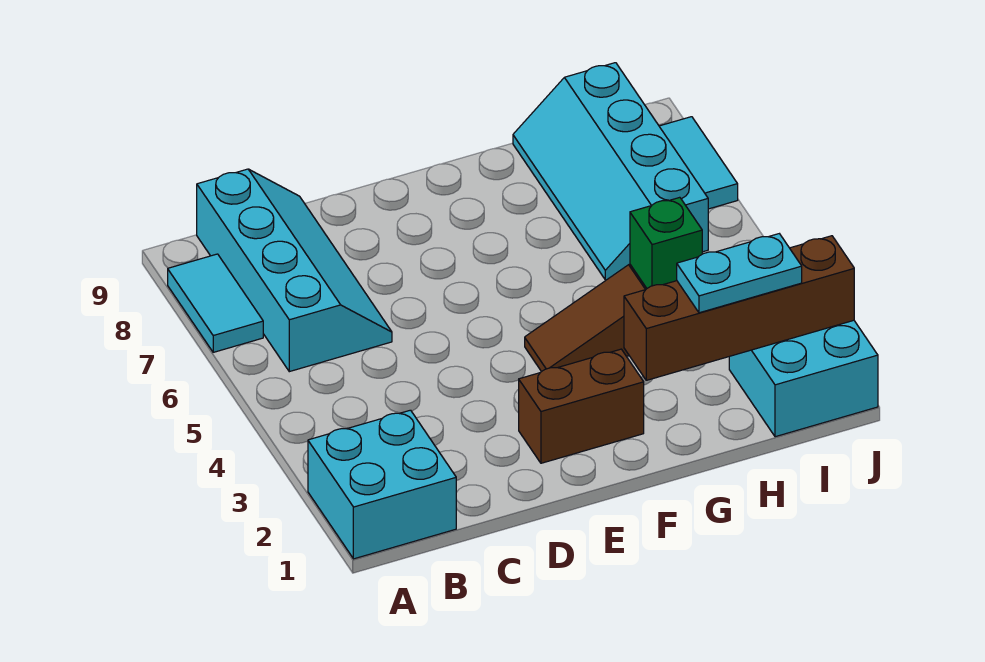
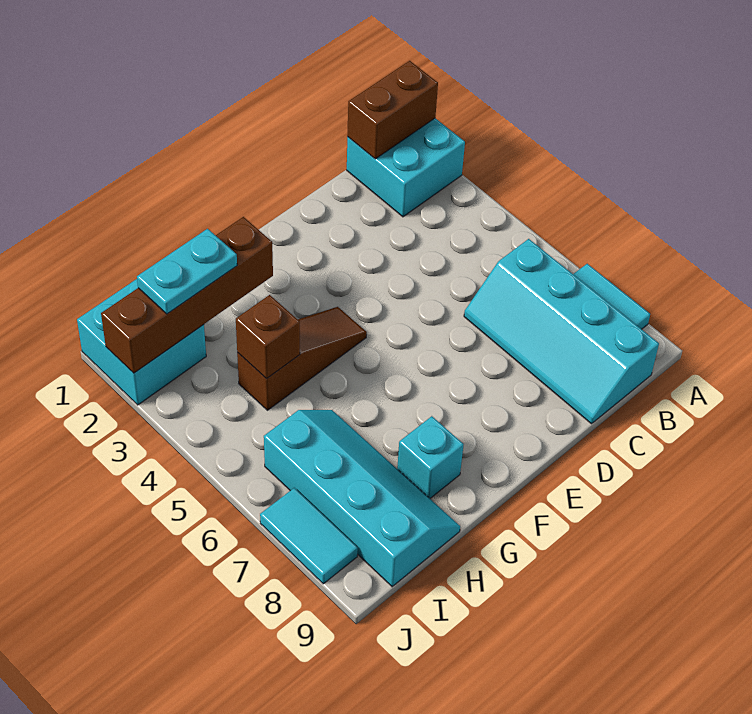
brown brick E2:F2 level 1 -> brown brick A1:B1 level 2
none -> cyan brick G8 level 1
green brick H4 level 2 -> brown brick H4 level 2

